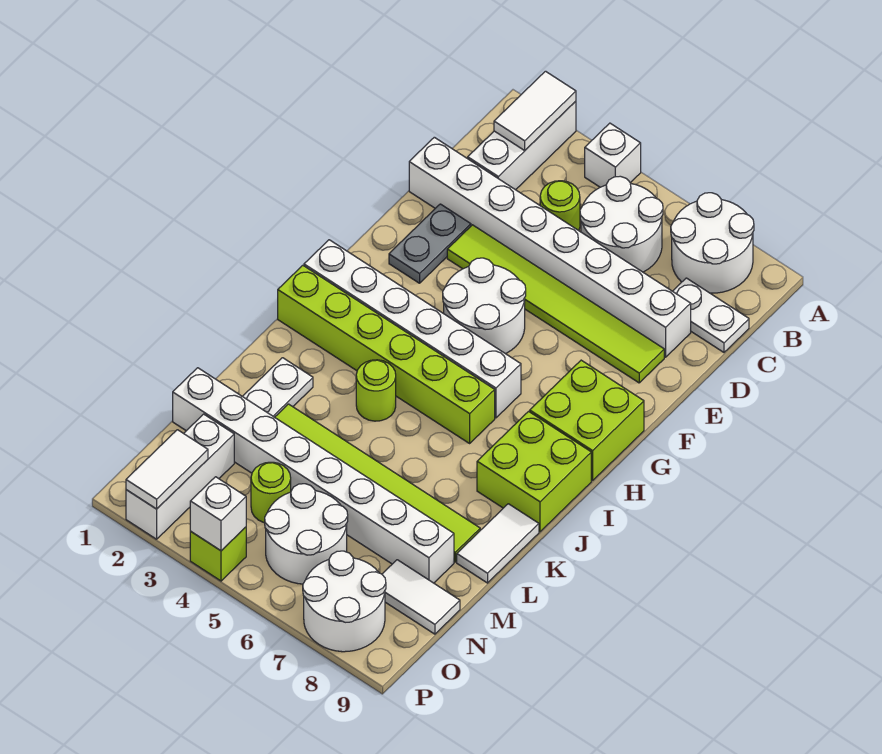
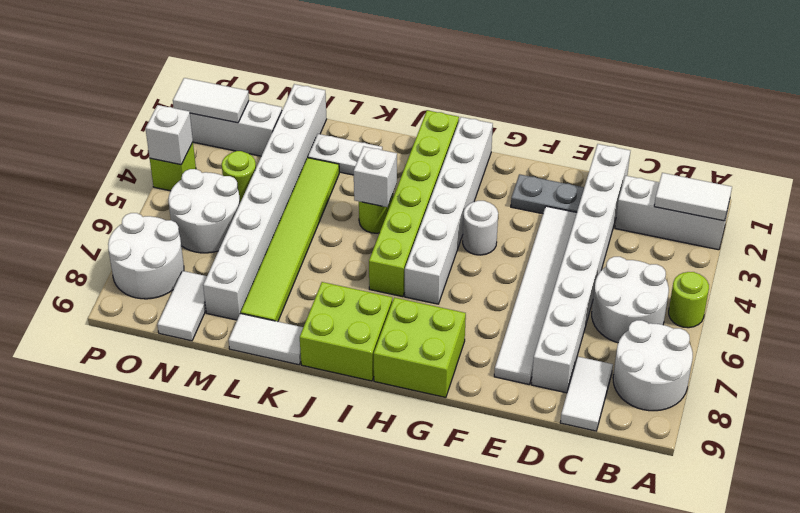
white brick A4 level 1 -> white brick J4 level 2
lime round brick C4 level 1 -> lime round brick A5 level 1
white plate C8:C9 level 1 -> white tile C8:C9 level 1
lime tile E3:E8 level 1 -> white tile E3:E8 level 1
white round brick F4:G5 level 1 -> white round brick G4 level 1

